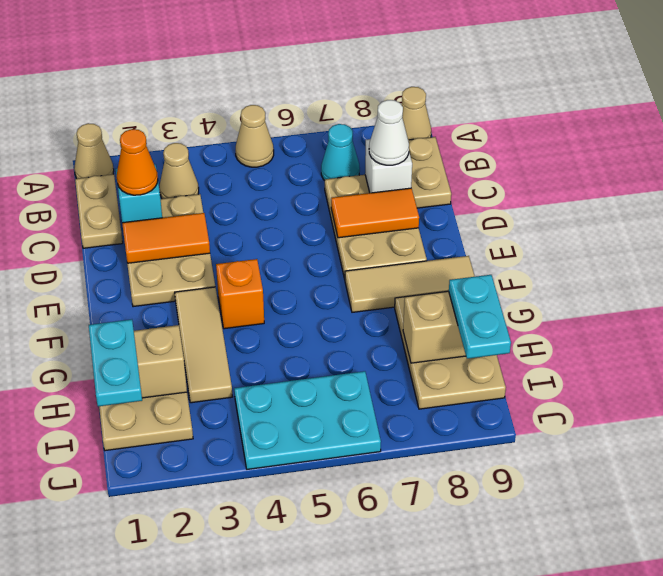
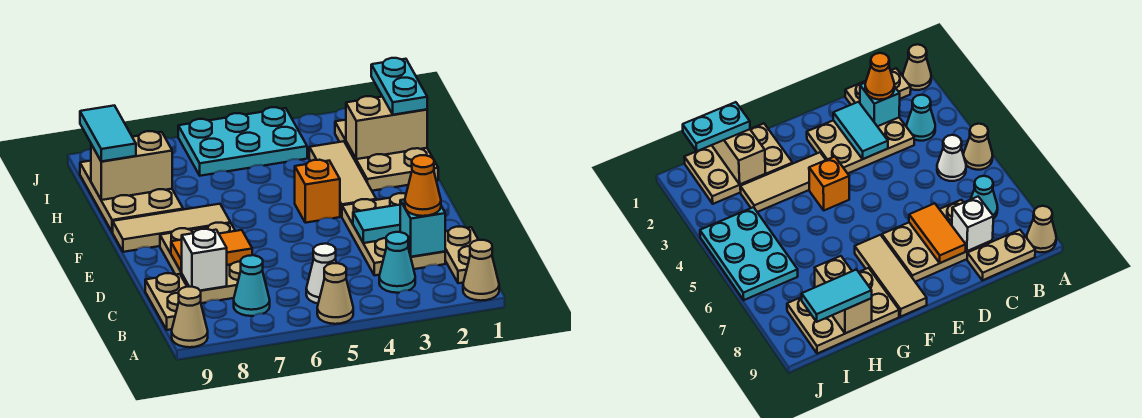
tan cone B3 level 1 -> cyan cone B3 level 1
white cone C8 level 3 -> white cone B5 level 1
orange tile D2:D3 level 2 -> cyan tile D2:D3 level 2
cyan plate H9:I9 level 3 -> cyan tile H9:I9 level 3

